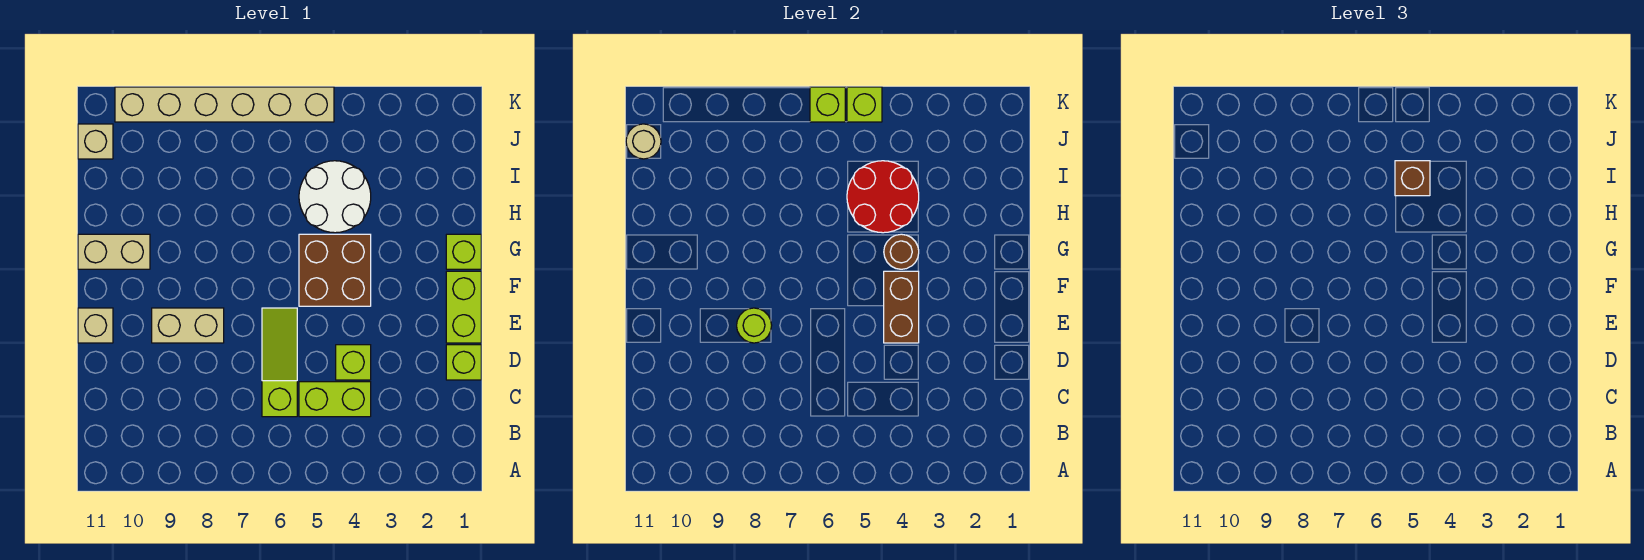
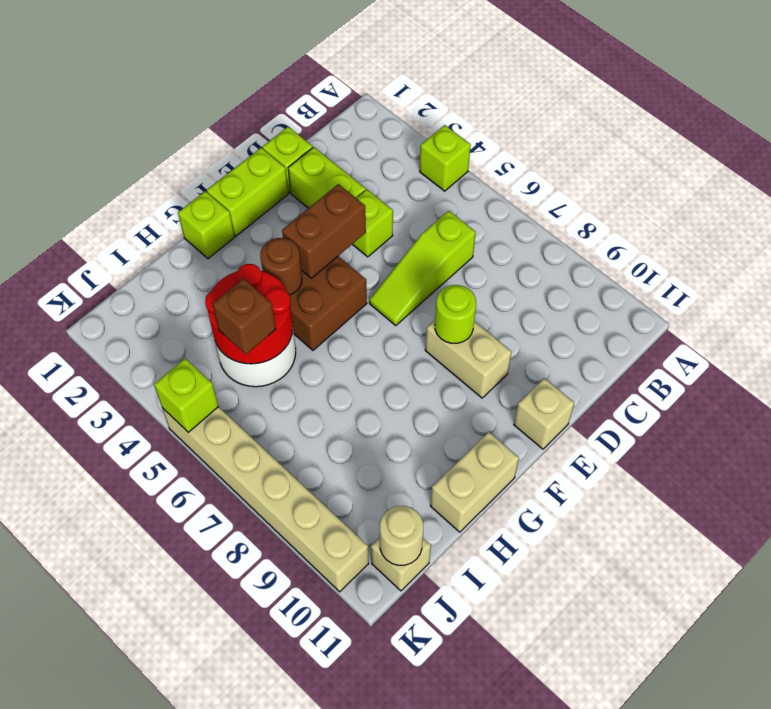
lime brick C4:C5 level 1 -> lime brick D2:D3 level 1
tan brick G10:G11 level 1 -> tan brick G11:H11 level 1
lime brick K6 level 2 -> lime brick A4 level 1

